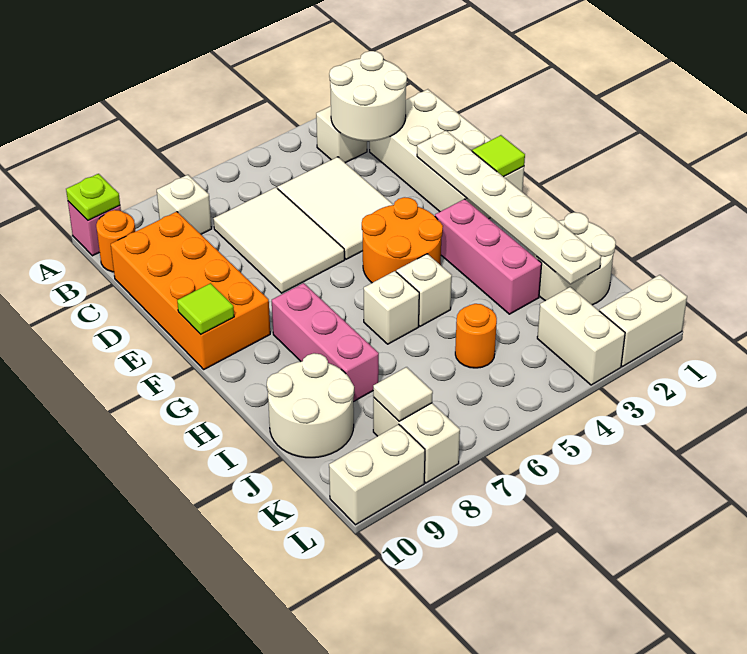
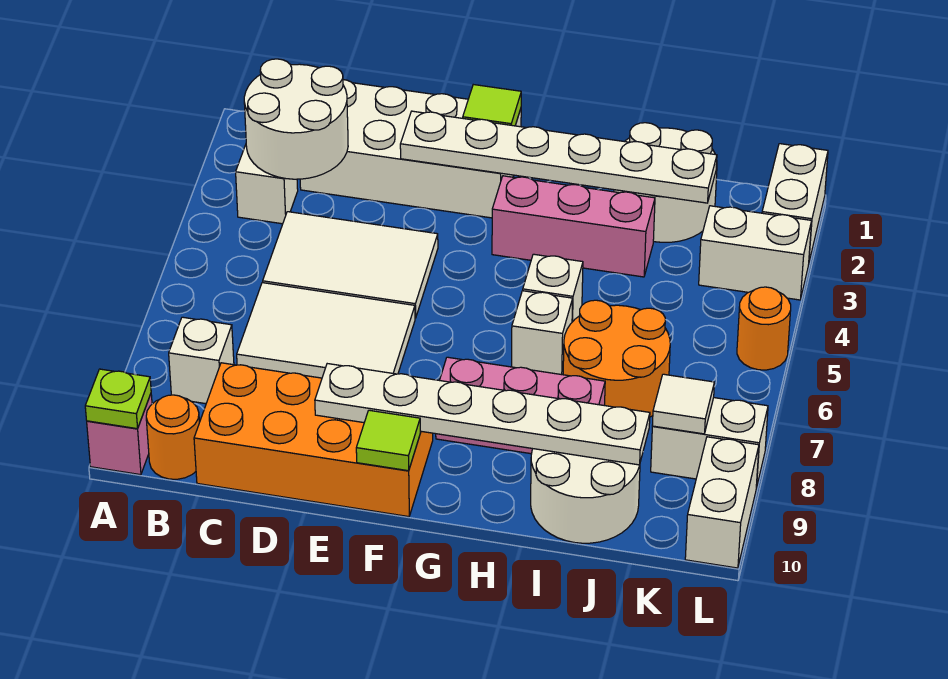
none -> white plate E9:J9 level 2
orange round brick F4:G5 level 1 -> orange round brick I6:J7 level 1
orange round brick J5 level 1 -> orange round brick L5 level 1

